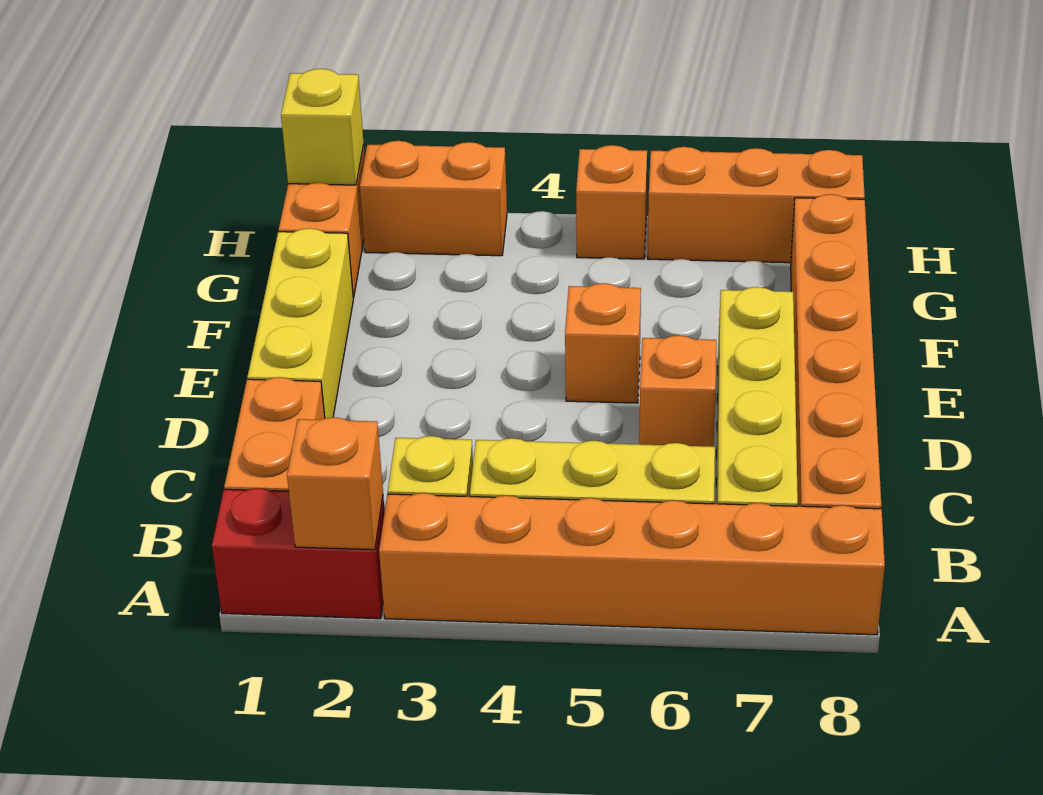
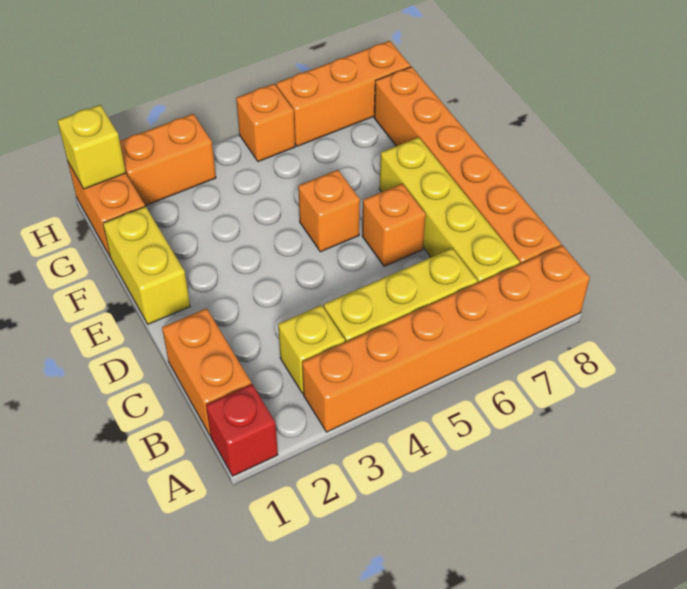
red brick A1:A2 level 1 -> red brick A1 level 1
orange brick A2 level 2 -> none
yellow brick D1:F1 level 1 -> yellow brick E1:F1 level 1

